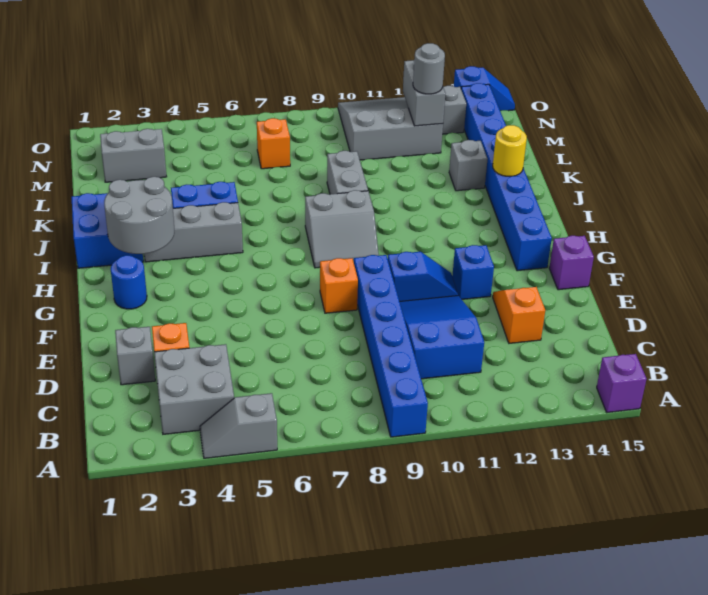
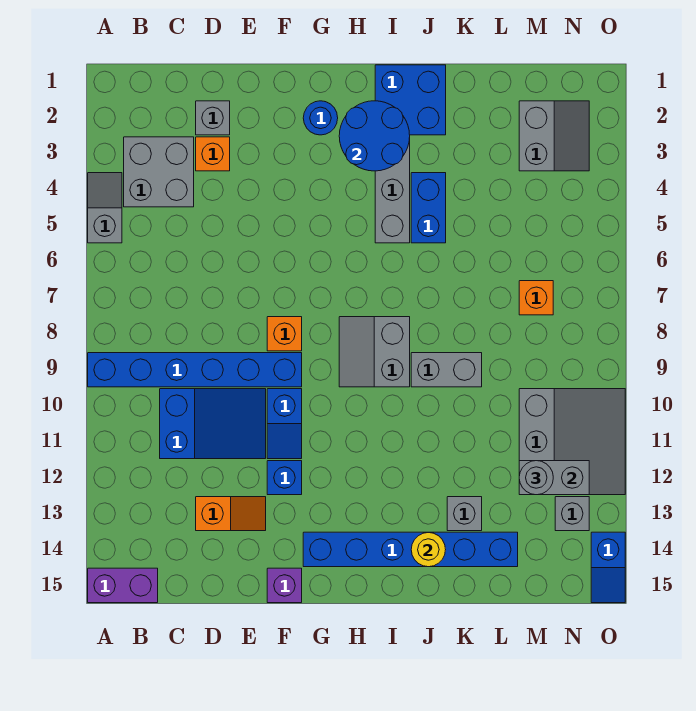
purple brick A15 level 1 -> purple brick A15:B15 level 1
blue brick G14:N14 level 1 -> blue brick G14:L14 level 1
grey round brick H2:I3 level 2 -> blue round brick H2:I3 level 2

